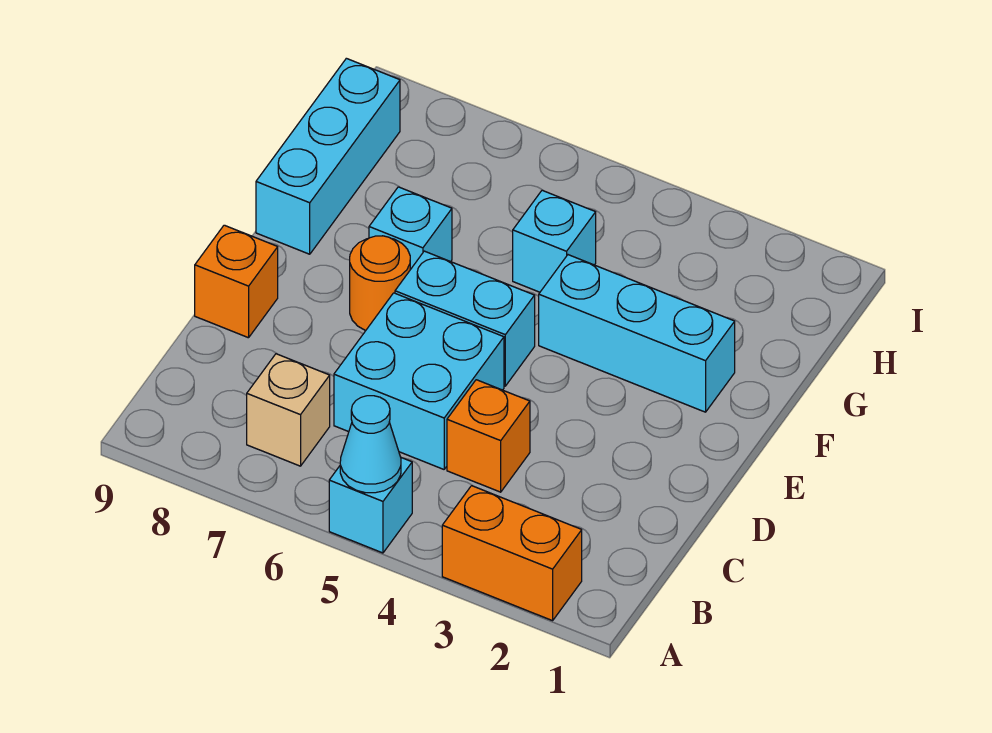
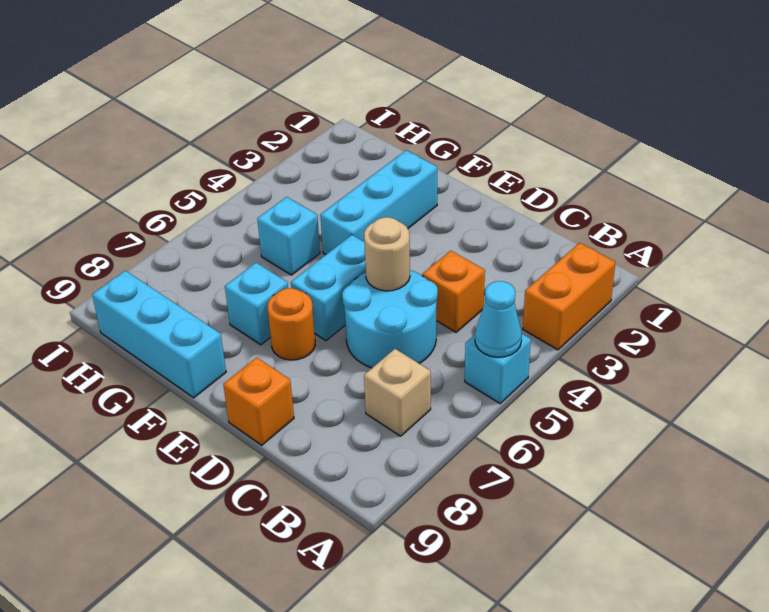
cyan brick C5:D6 level 1 -> cyan round brick C5:D6 level 1
none -> tan round brick D5 level 2

